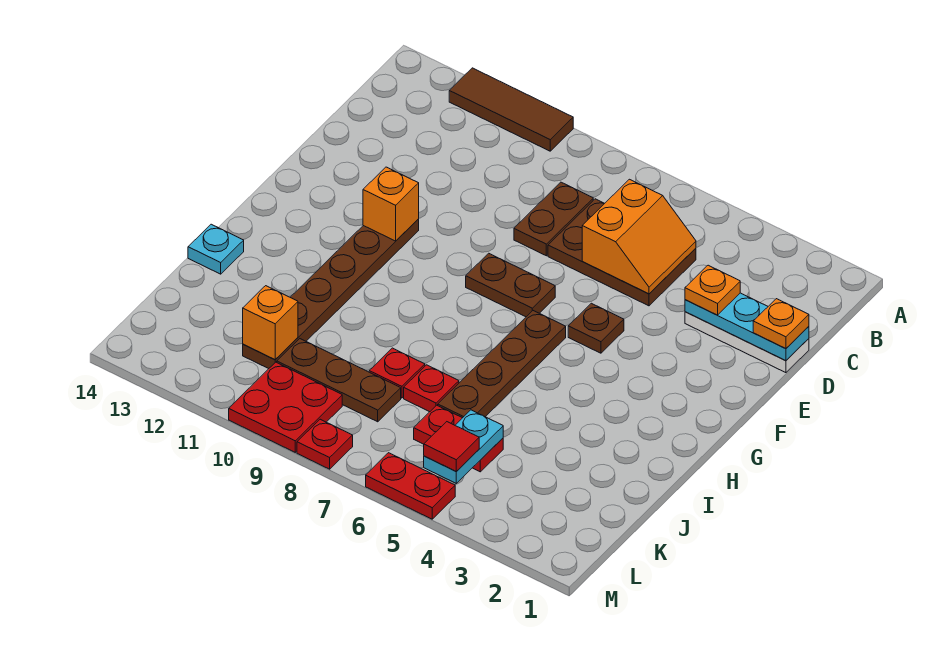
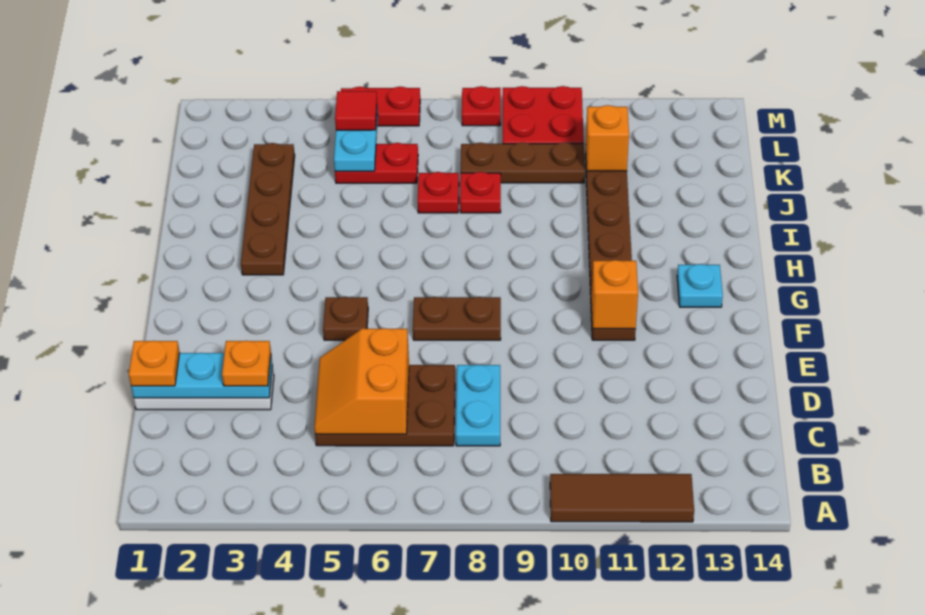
brown plate C8:D8 level 1 -> cyan plate C8:D8 level 1
brown plate G6:J6 level 1 -> brown plate H3:K3 level 1
cyan plate I14 level 1 -> cyan plate G13 level 1

